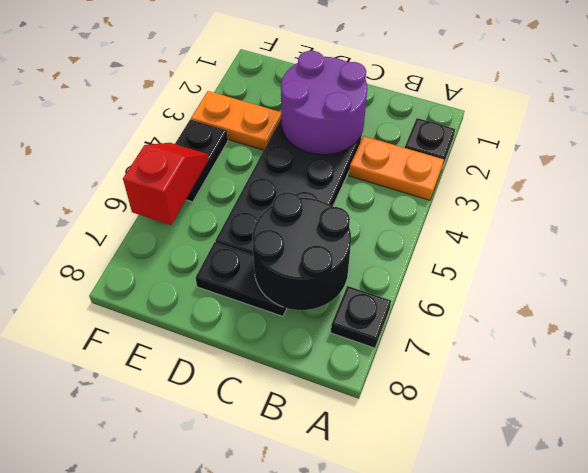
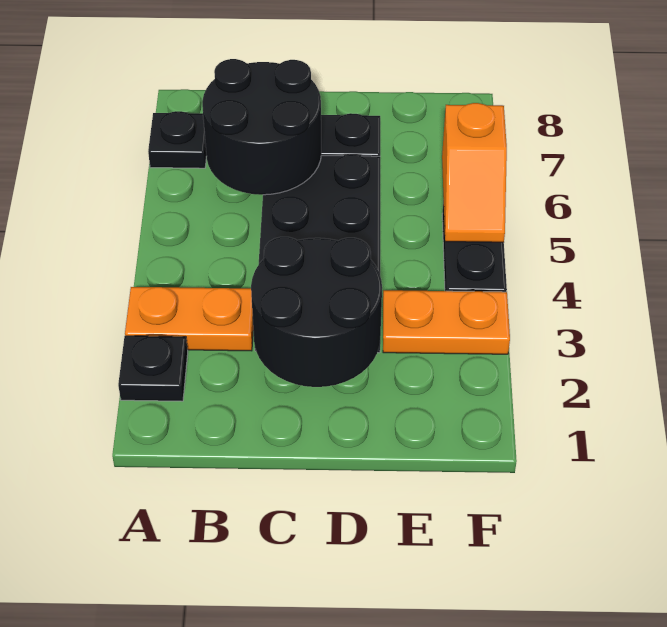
purple round brick C2:D3 level 2 -> black round brick C2:D3 level 2
red slope F5:F6 level 2 top 6 -> orange slope F5:F6 level 2 top 6

